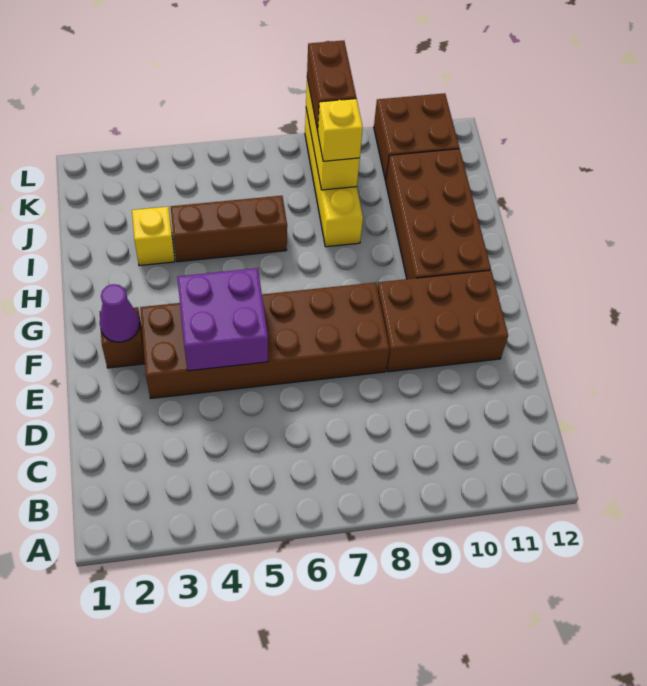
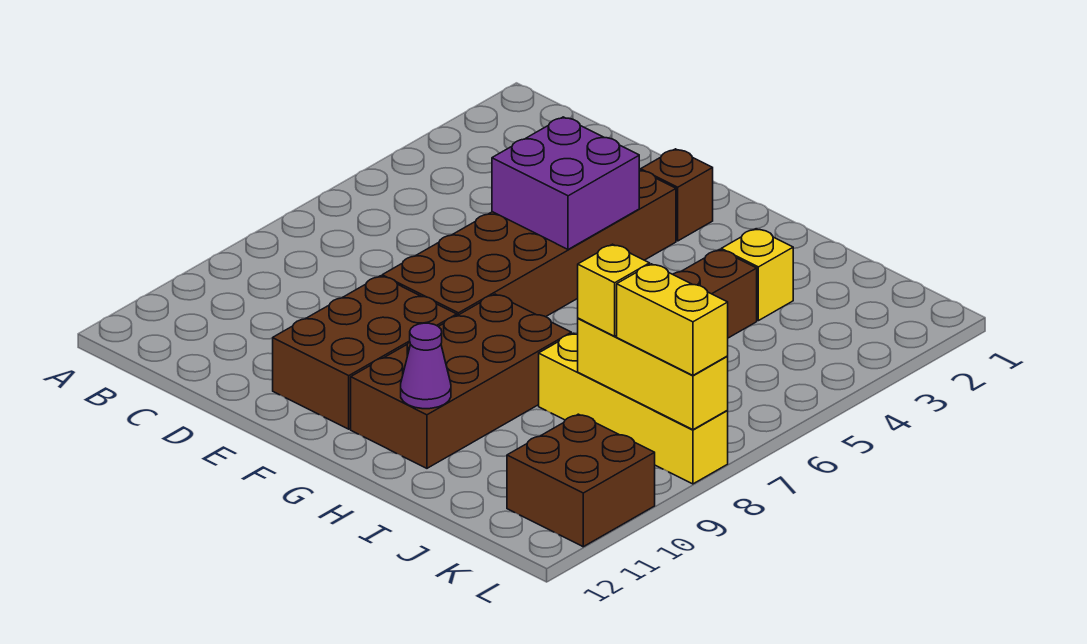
purple cone F2 level 2 -> purple cone H11 level 2
brown brick G10:J11 level 1 -> brown brick G8:H11 level 1
brown brick K8:L8 level 3 -> yellow brick K8:L8 level 3

